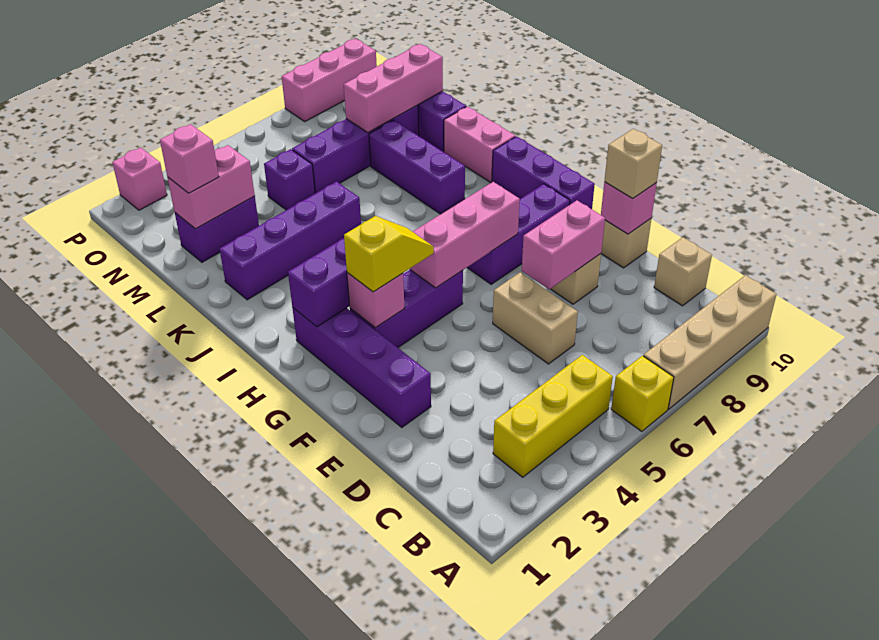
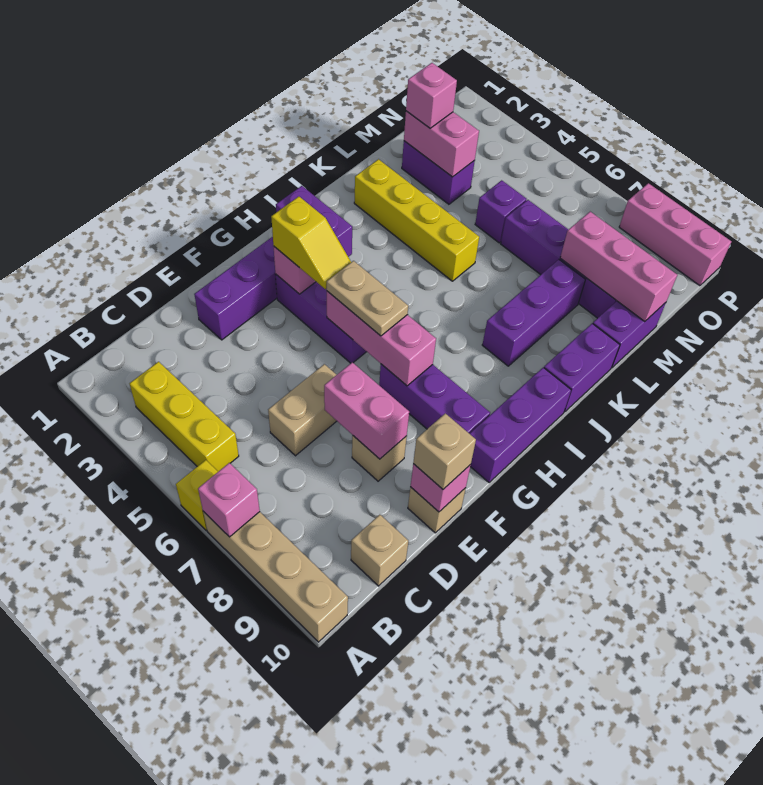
none -> tan plate G5:G6 level 3
pink brick J10:K10 level 1 -> purple brick J10:K10 level 1
purple brick K2:K5 level 1 -> yellow brick K2:K5 level 1
pink brick P2 level 1 -> pink brick A7 level 2

